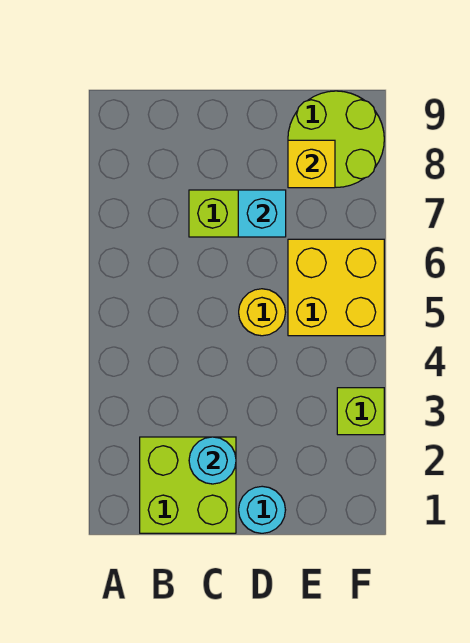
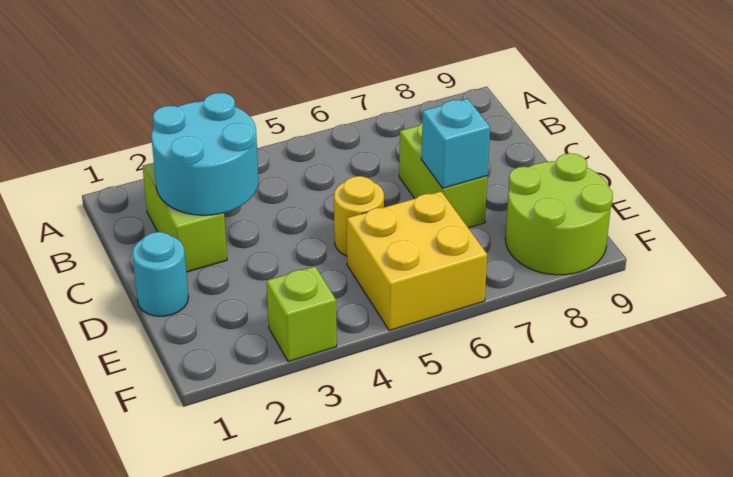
lime brick B1:C2 level 1 -> lime brick B2:C2 level 1
cyan round brick C2 level 2 -> cyan round brick B2:C3 level 2
yellow brick E8 level 2 -> none

